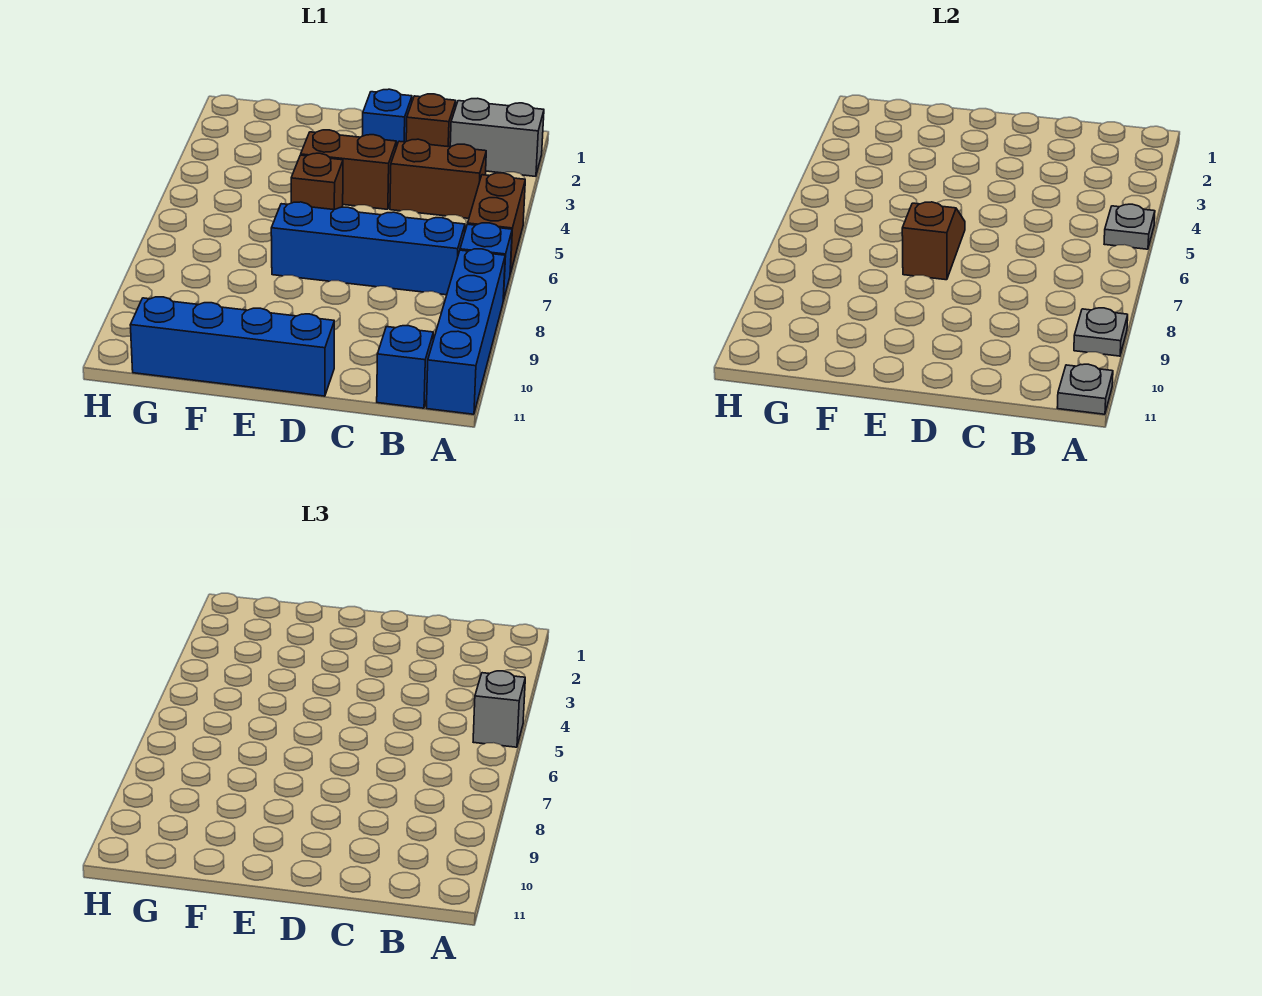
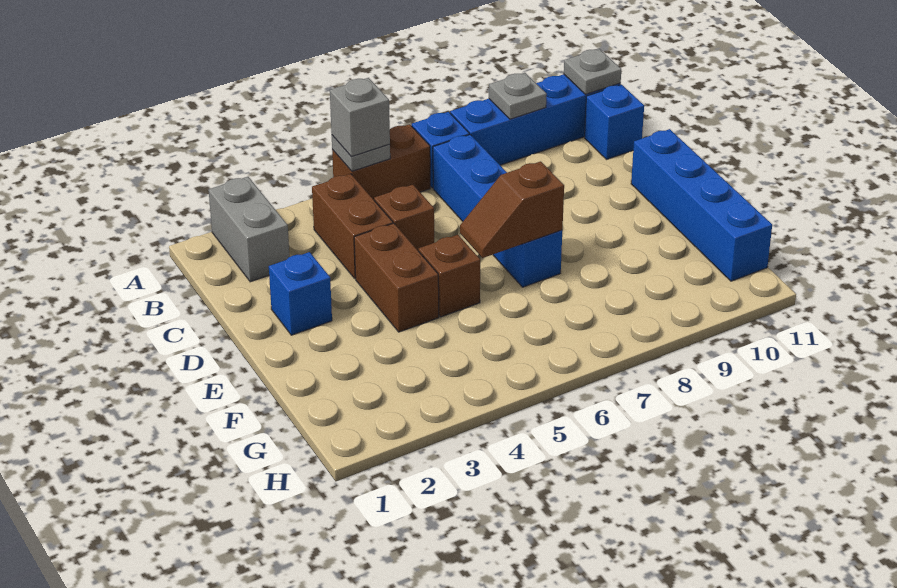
brown brick C2 level 1 -> brown brick C5 level 1

